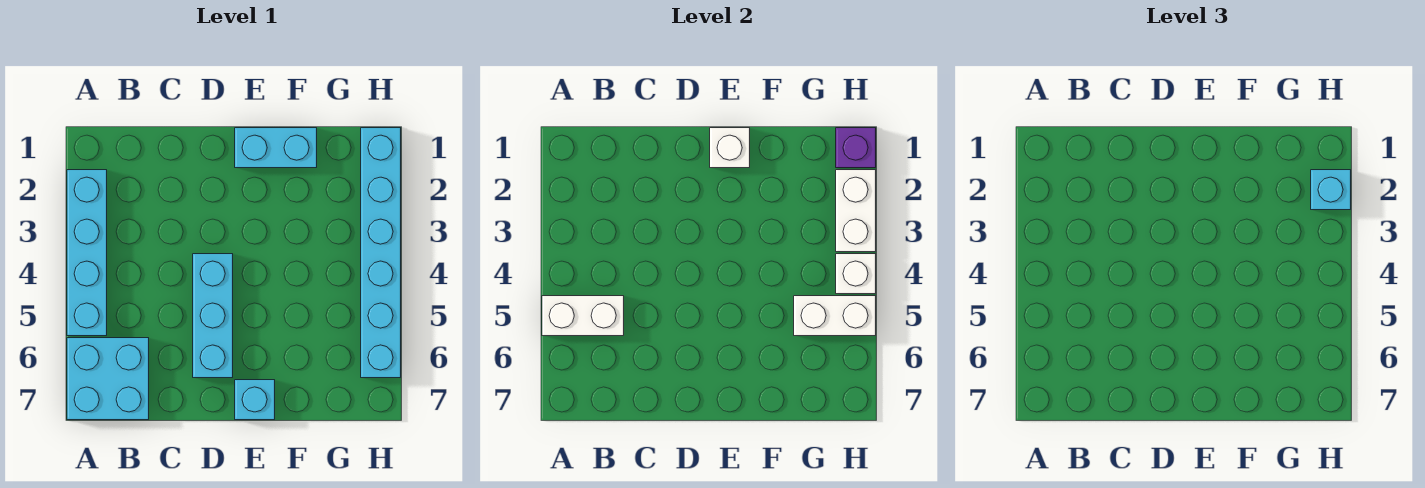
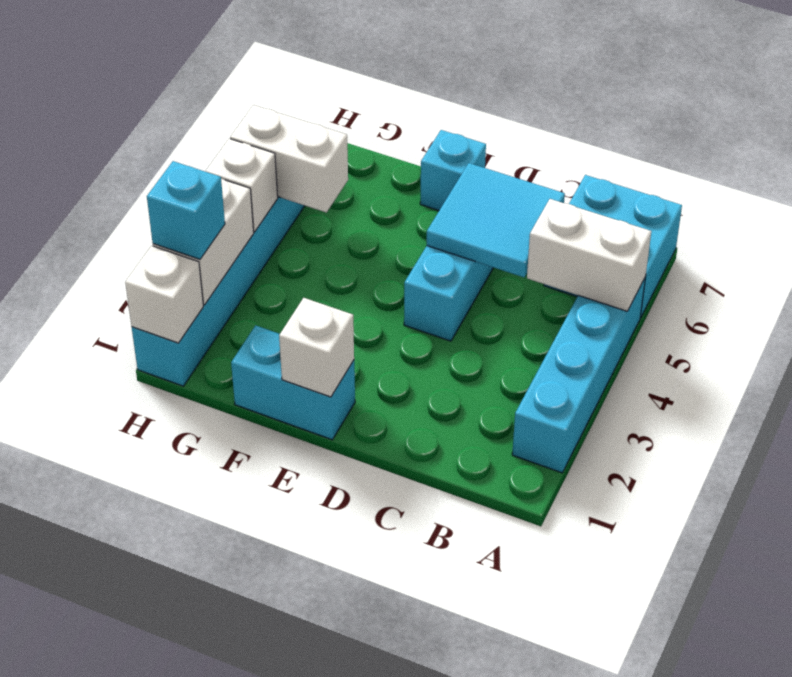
none -> cyan tile C5:D6 level 2
purple brick H1 level 2 -> white brick H1 level 2

